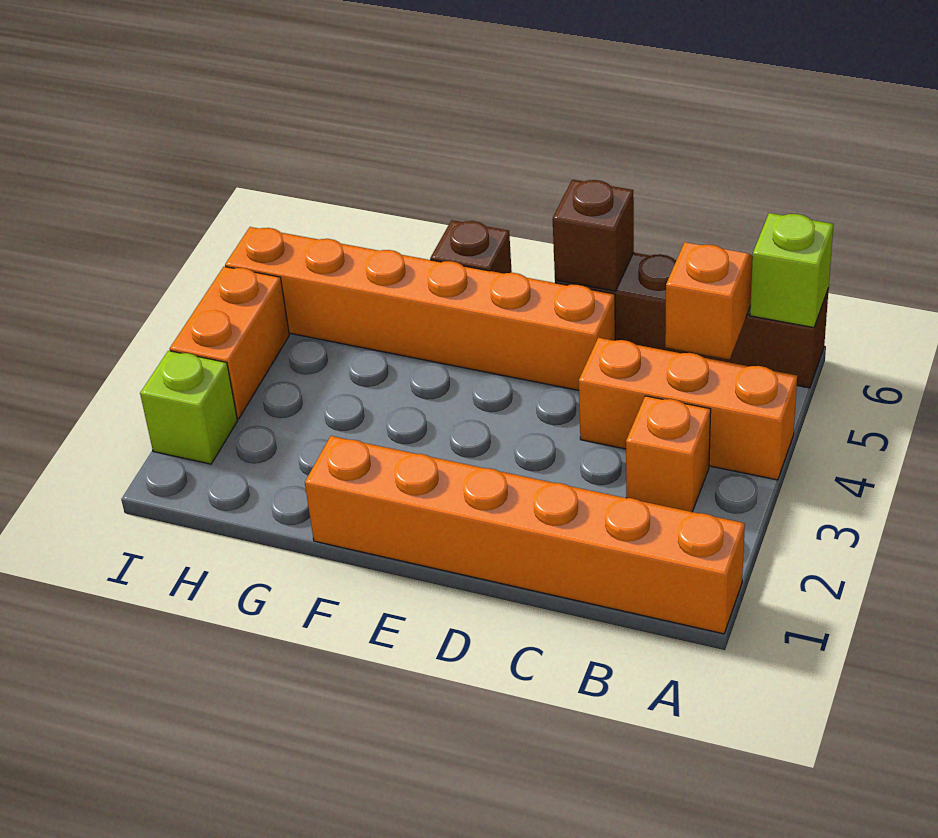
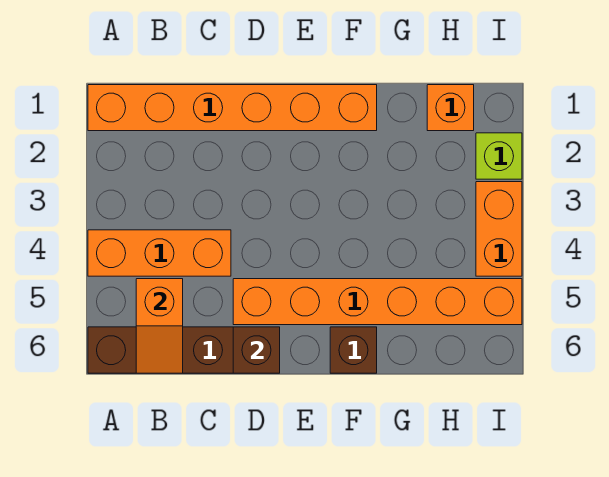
lime brick A6 level 2 -> none
orange brick B3 level 1 -> orange brick H1 level 1

